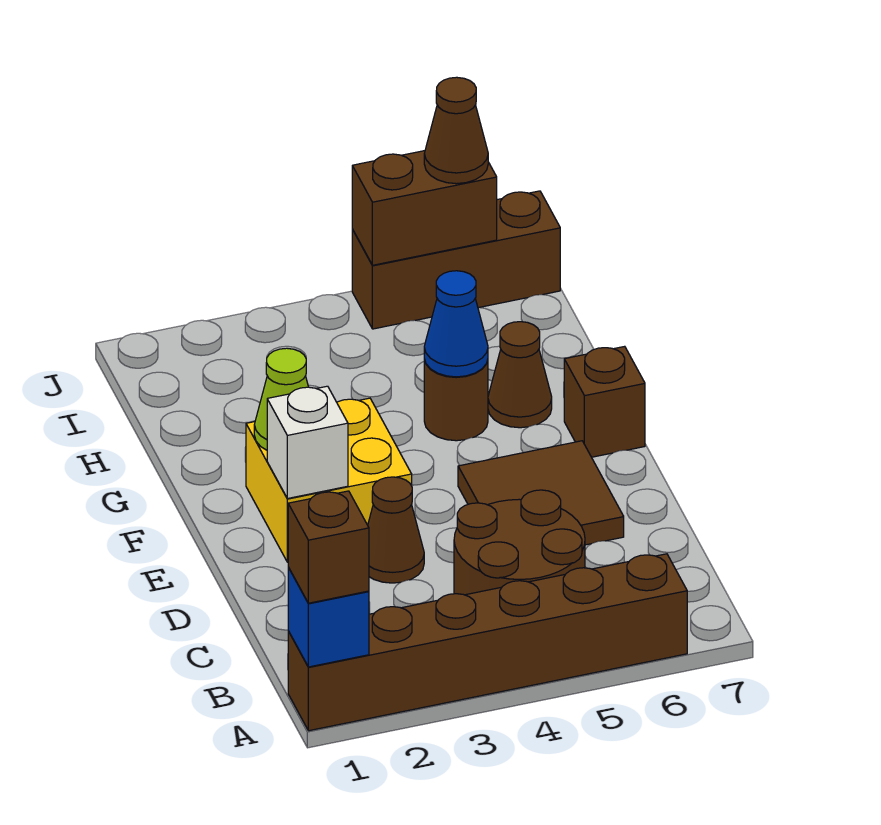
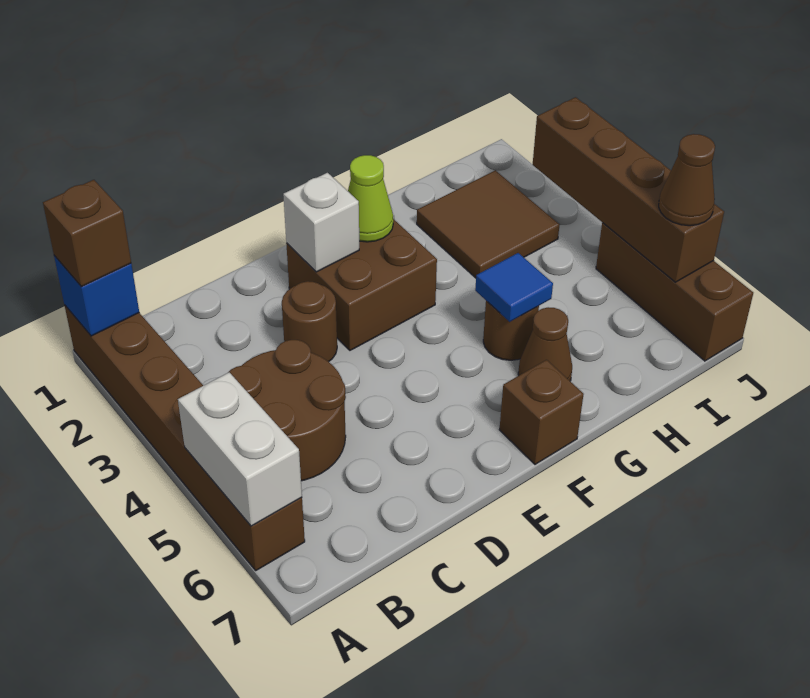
none -> white brick A5:A6 level 2
brown cone D3 level 1 -> brown round brick D3 level 1
brown tile D5:E6 level 1 -> brown tile H2:I3 level 1
yellow brick E2:F3 level 1 -> brown brick E2:F3 level 1
blue cone G5 level 2 -> blue tile G5 level 2
brown brick J5:J6 level 2 -> brown brick J3:J6 level 2

